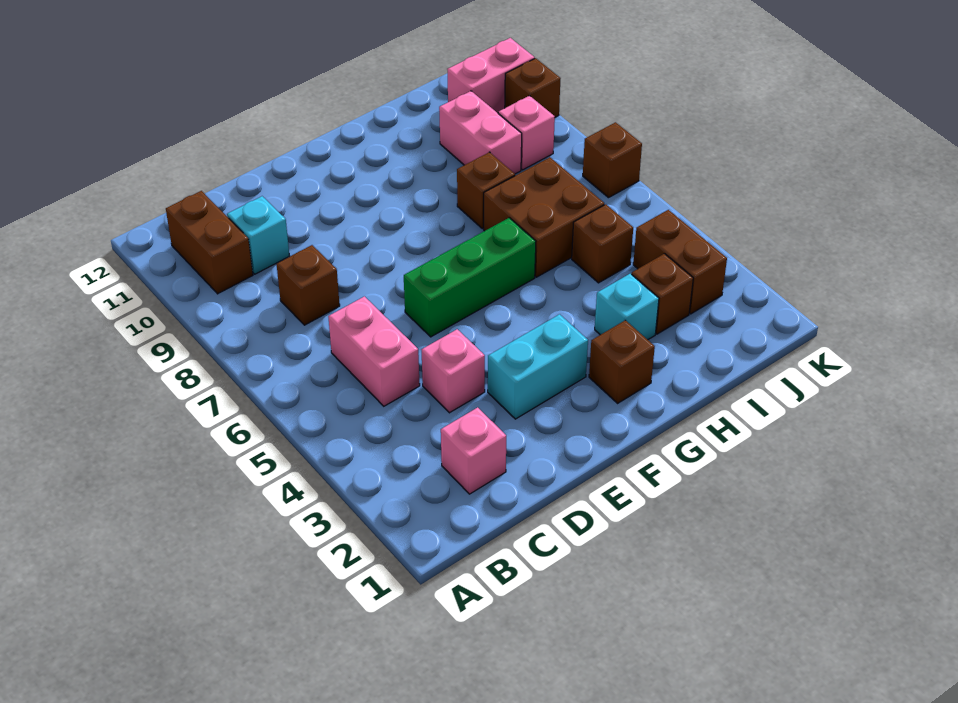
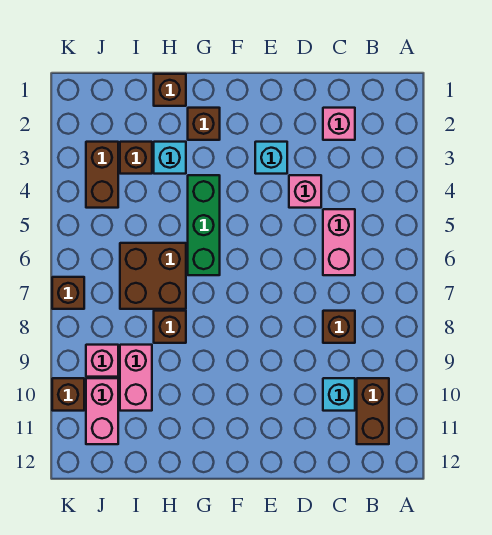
cyan brick E3:F3 level 1 -> cyan brick E3 level 1
green brick E6:G6 level 1 -> green brick G4:G6 level 1
brown brick I5 level 1 -> brown brick H1 level 1
pink brick J11:K11 level 1 -> pink brick J10:J11 level 1

